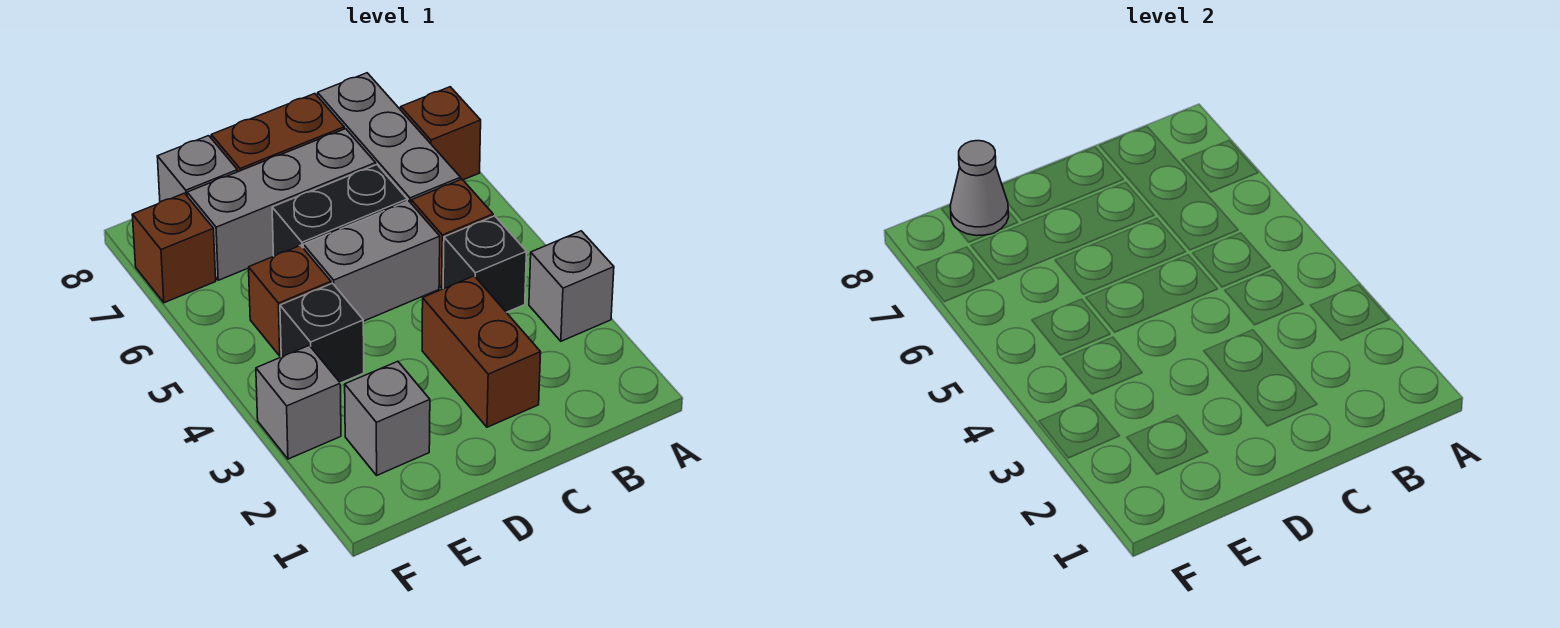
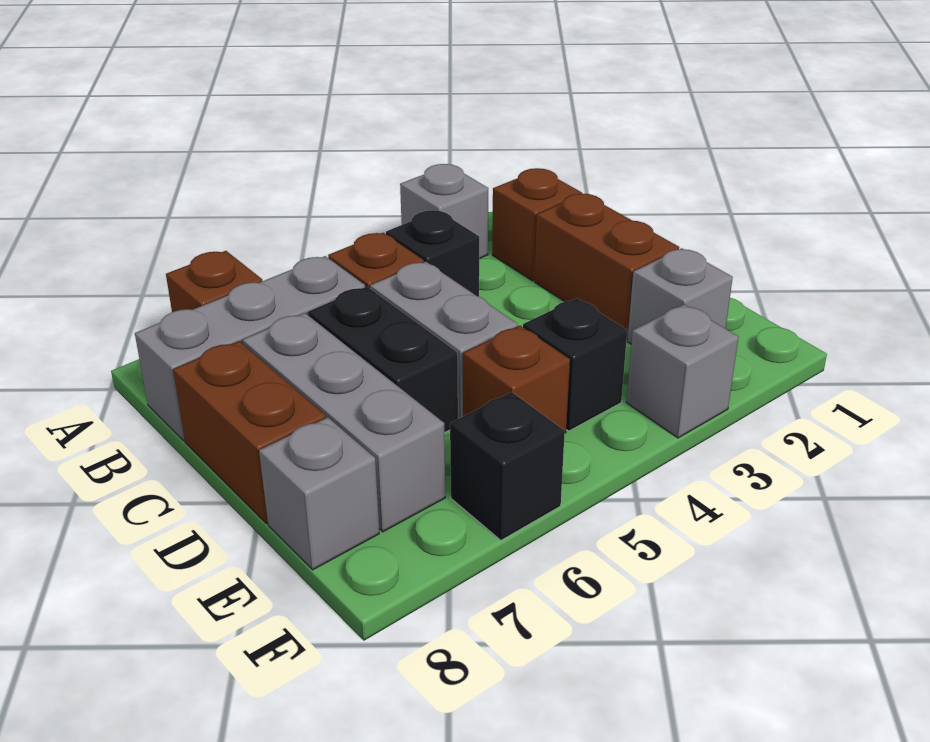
brown brick C2:C3 level 1 -> brown brick C2:D2 level 1
grey cone E8 level 2 -> none
none -> black brick F6 level 1
brown brick F7 level 1 -> brown brick B2 level 1

